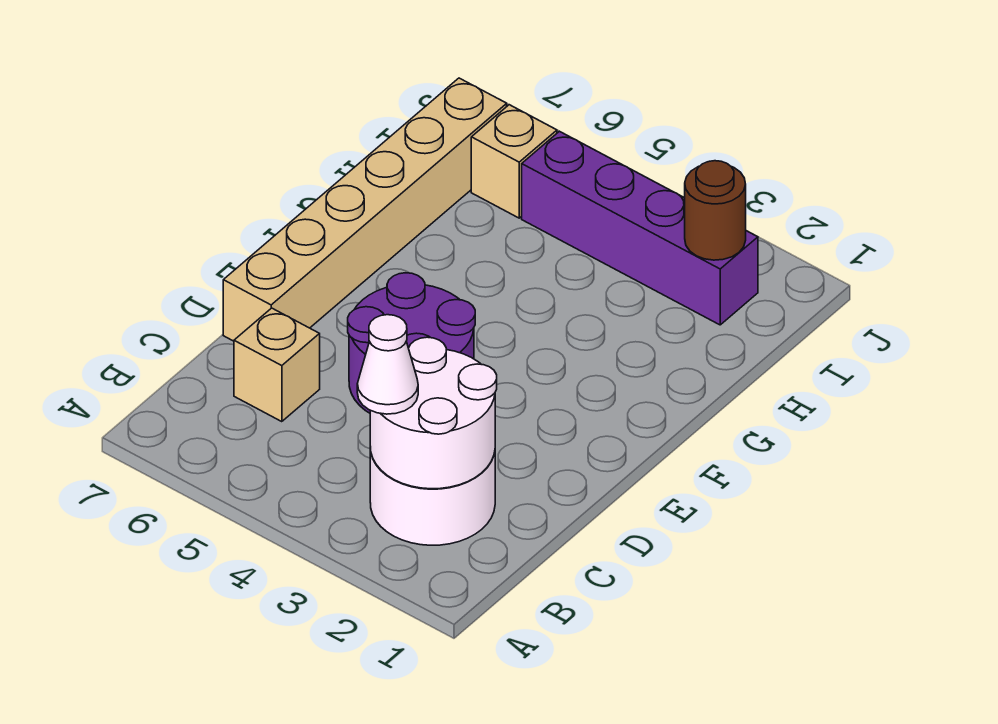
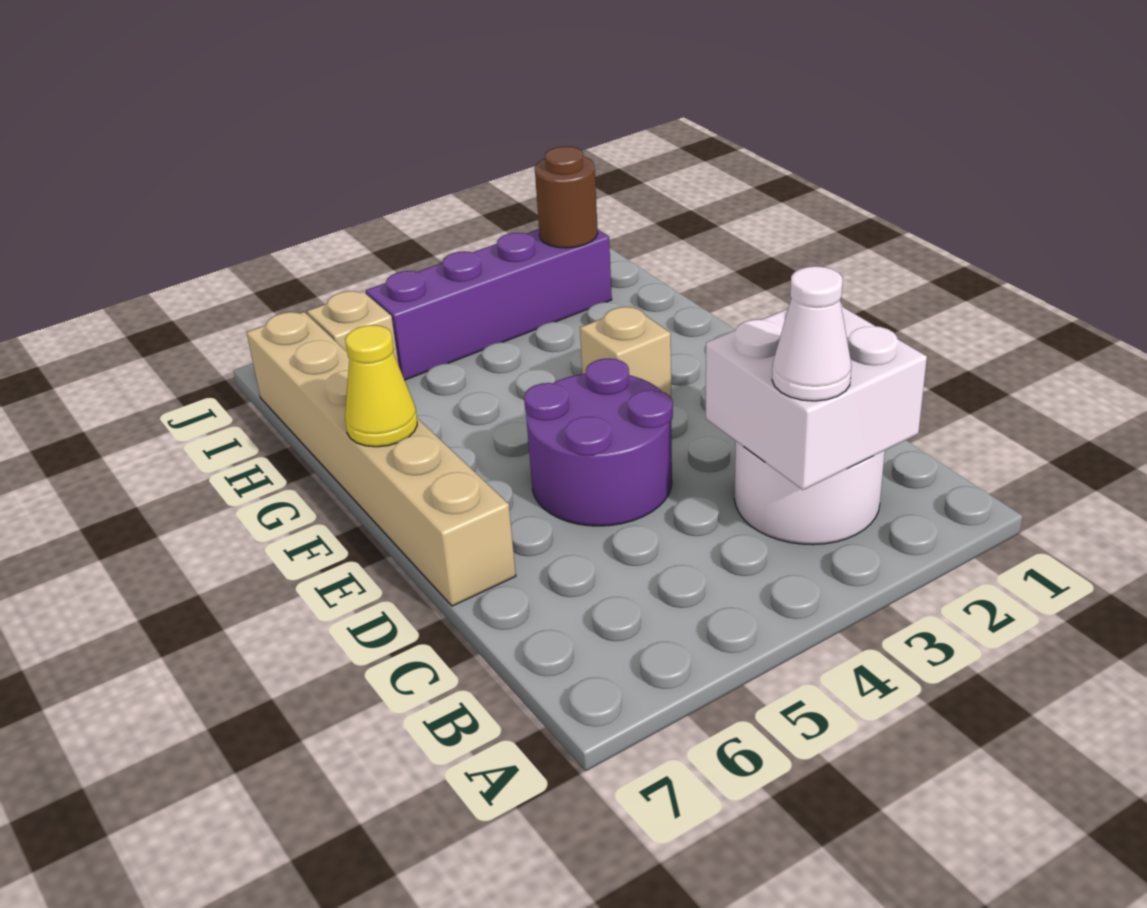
white round brick B2:C3 level 2 -> white brick B2:C3 level 2
tan brick C6 level 1 -> tan brick F3 level 1
none -> yellow cone F7 level 2

